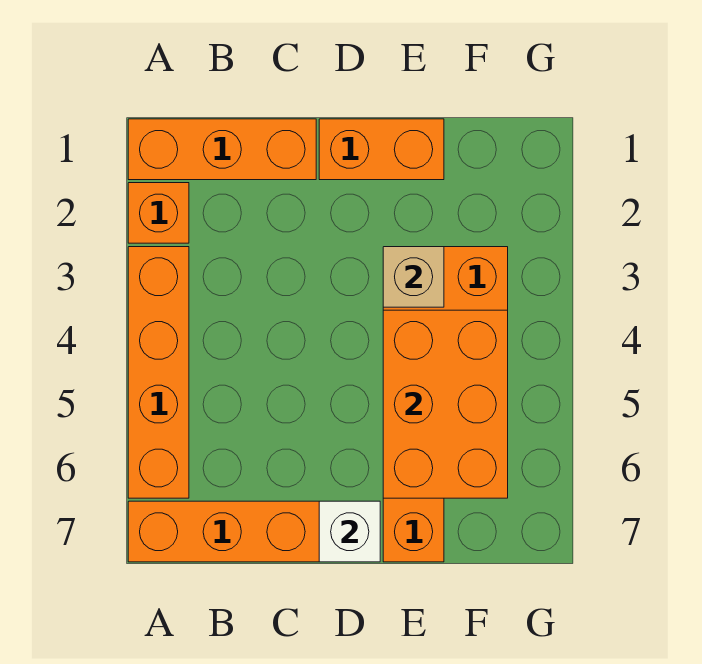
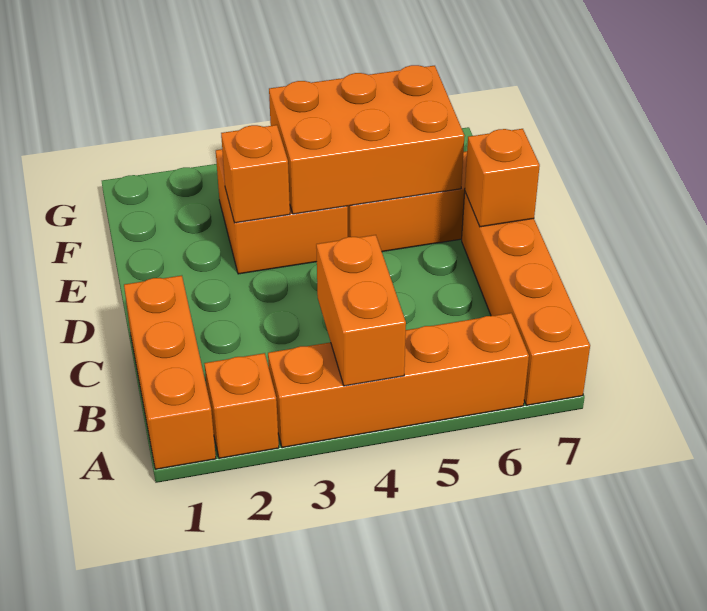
orange brick D1:E1 level 1 -> orange brick A4:B4 level 2
white brick D7 level 2 -> orange brick D7 level 2
tan brick E3 level 2 -> orange brick E3 level 2

